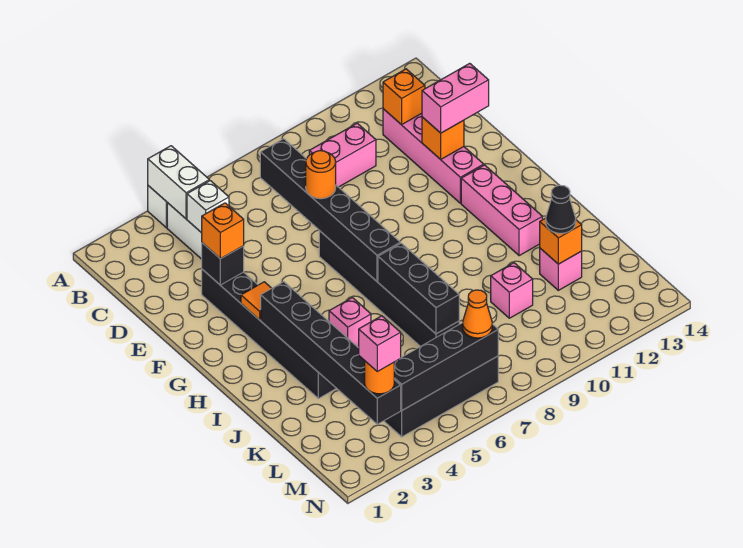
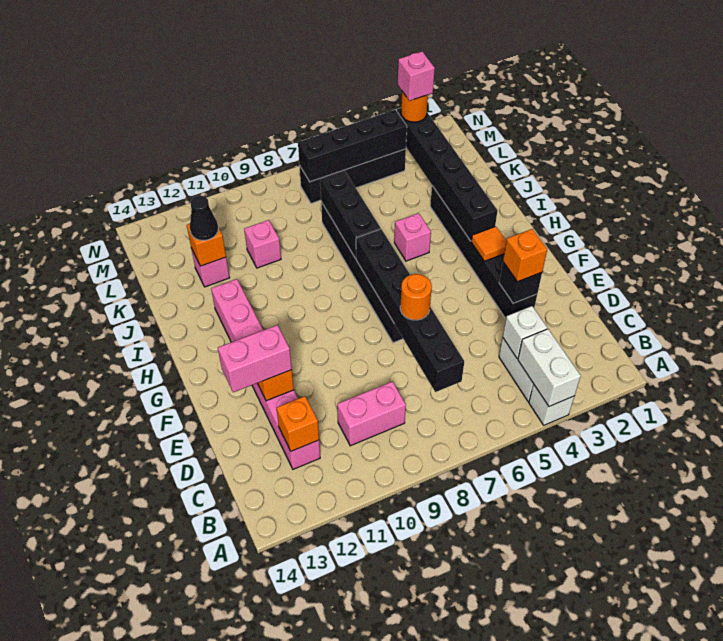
orange cone M7 level 3 -> none

